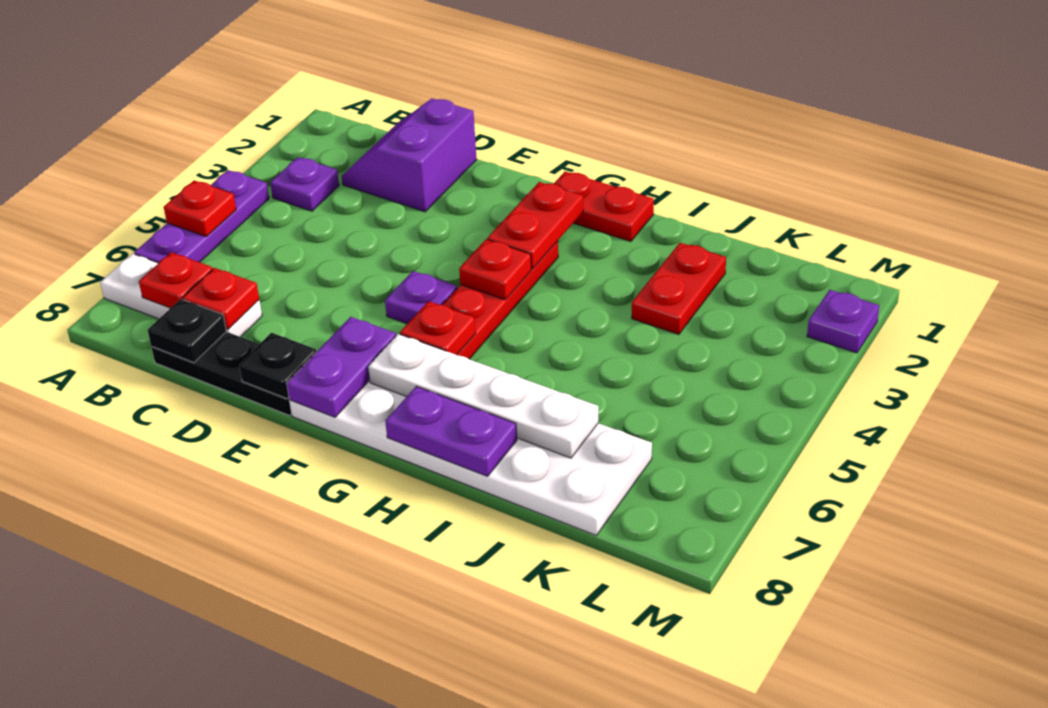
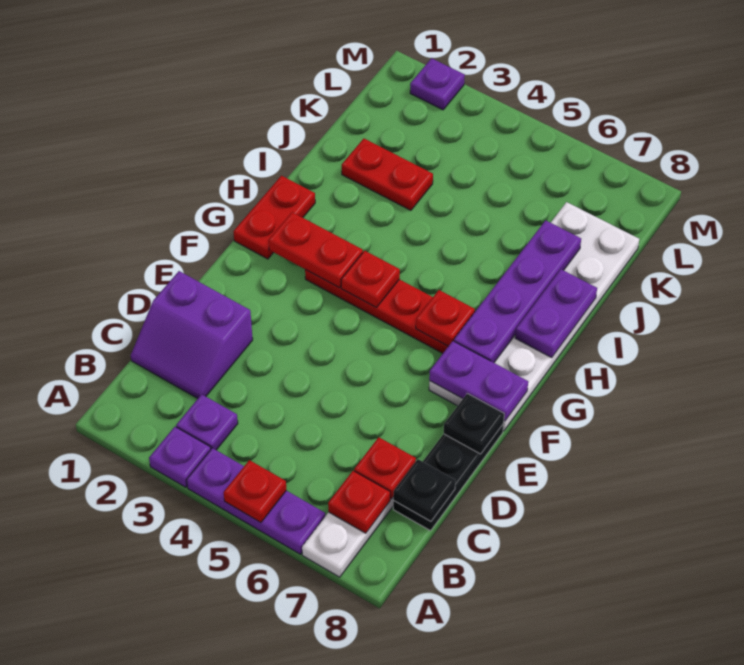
purple plate F5 level 1 -> purple plate A3 level 1
white plate G7:J7 level 2 -> purple plate G7:J7 level 2

